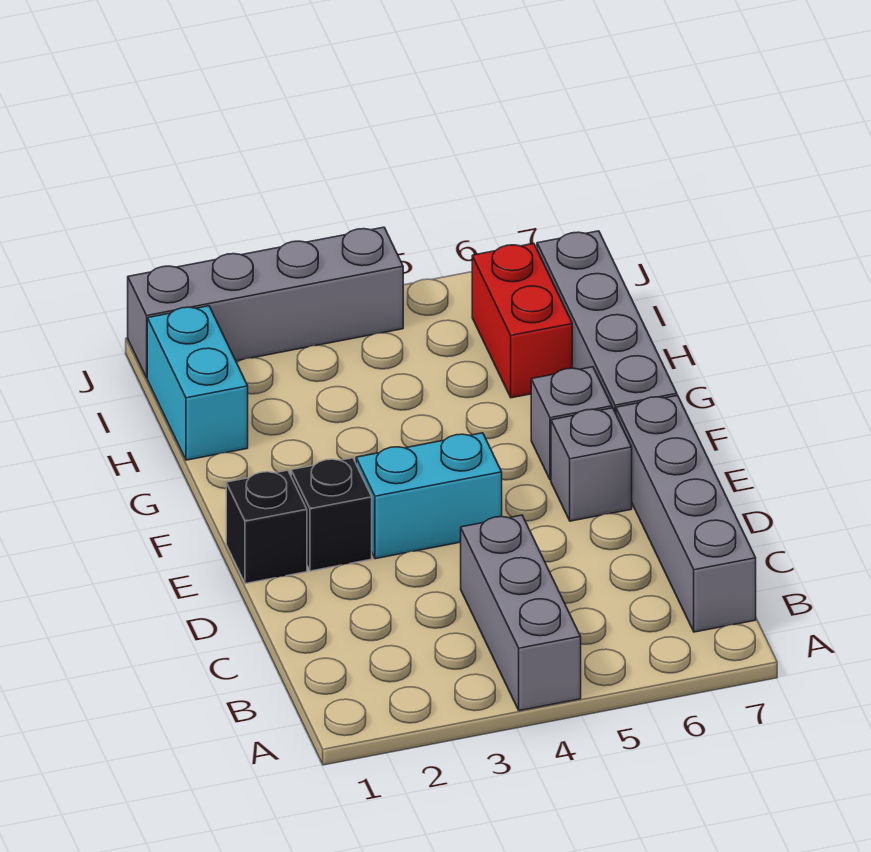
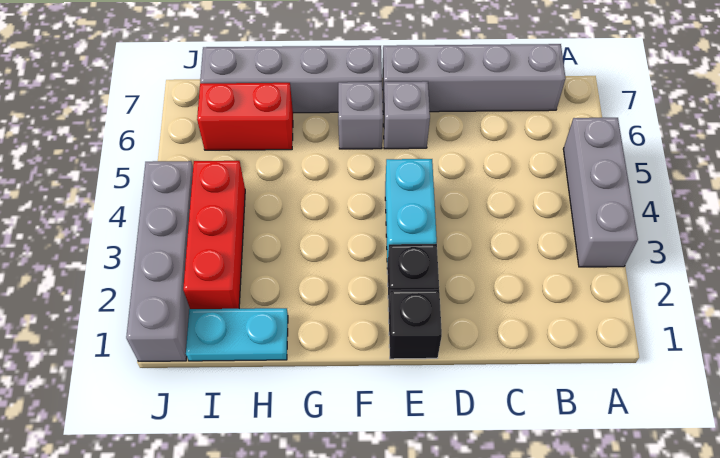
grey brick A4:C4 level 1 -> grey brick A3:A5 level 1
cyan brick H1:I1 level 1 -> cyan plate H1:I1 level 1
none -> red brick I2:I4 level 1

